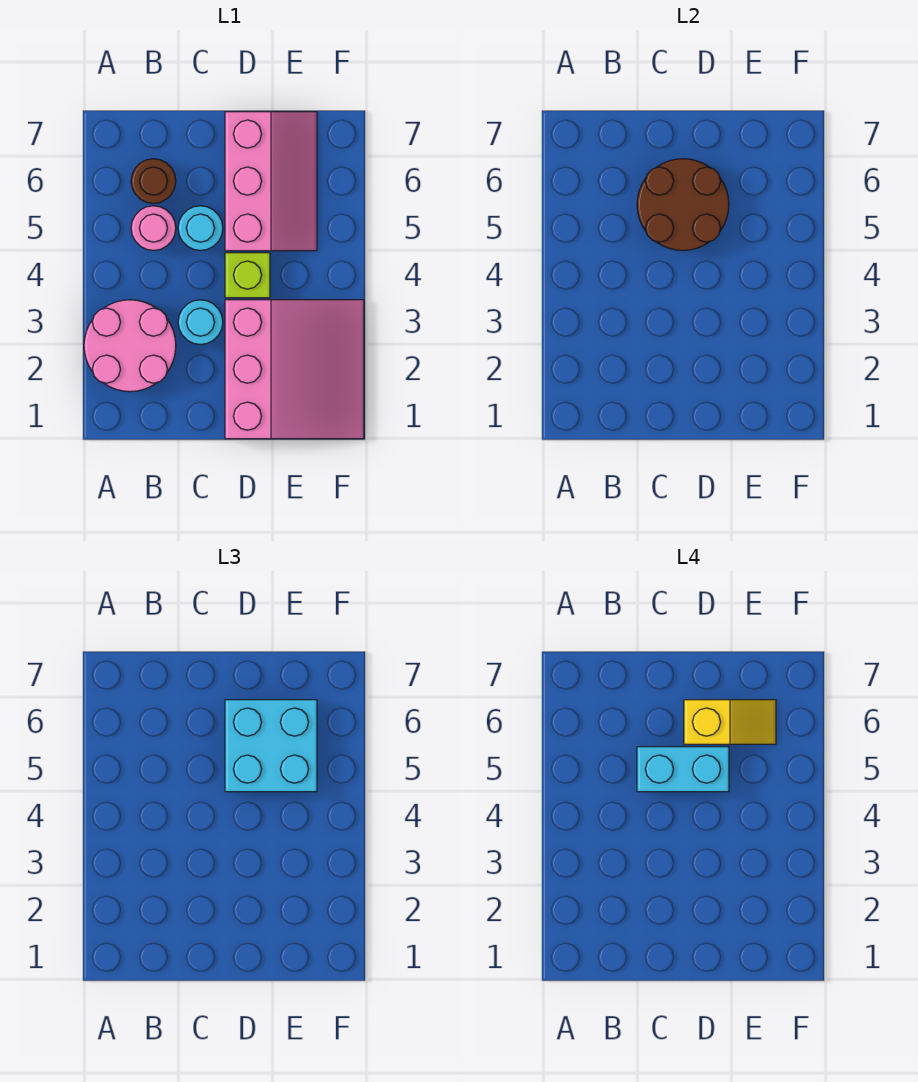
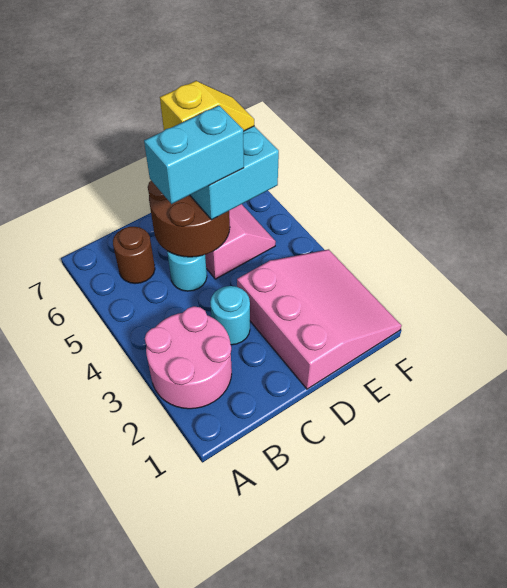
pink round brick B5 level 1 -> none
lime brick D4 level 1 -> none

